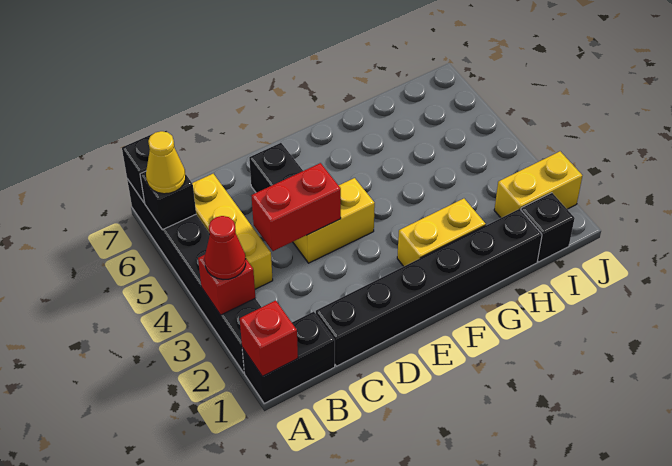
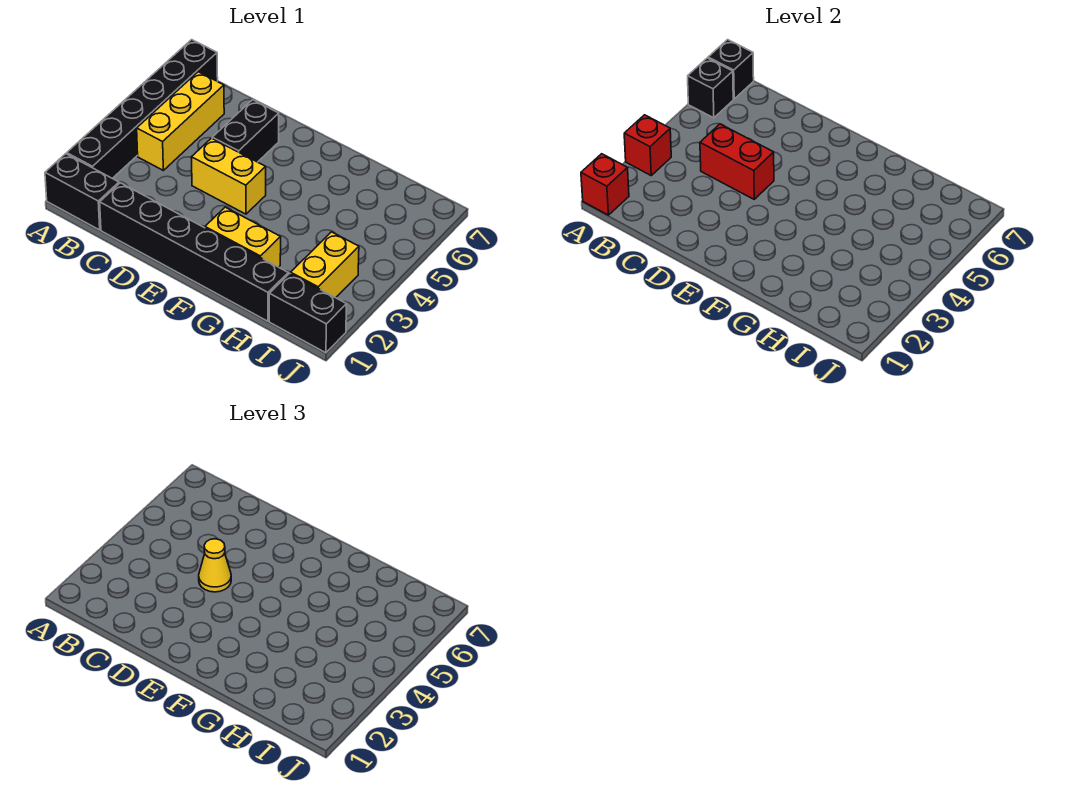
red cone A3 level 3 -> none
yellow cone A6 level 3 -> yellow cone D4 level 3
black brick I1 level 1 -> black brick I1:J1 level 1
yellow brick I2:J2 level 1 -> yellow brick I2:I3 level 1

